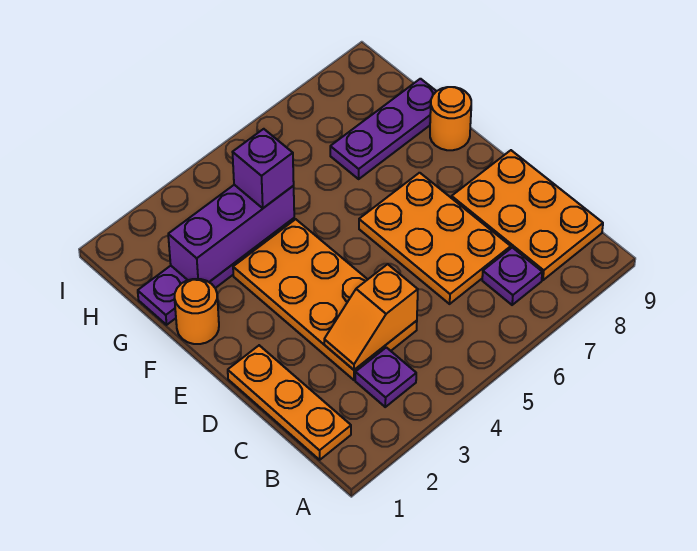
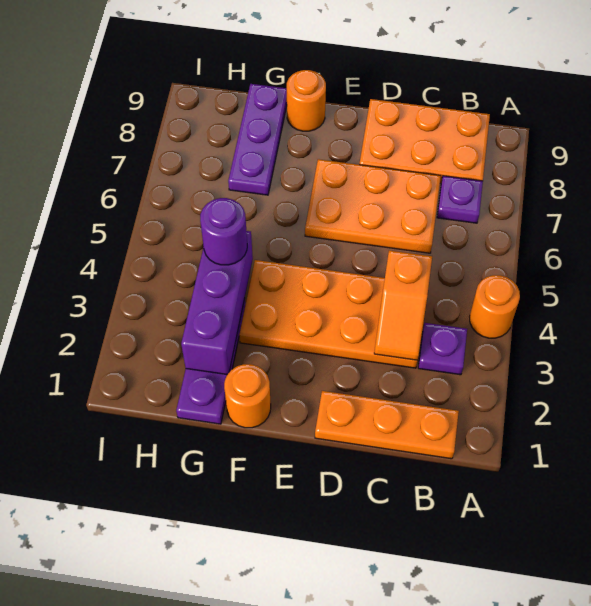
none -> orange round brick A4 level 1
purple brick G4 level 3 -> purple round brick G4 level 3

